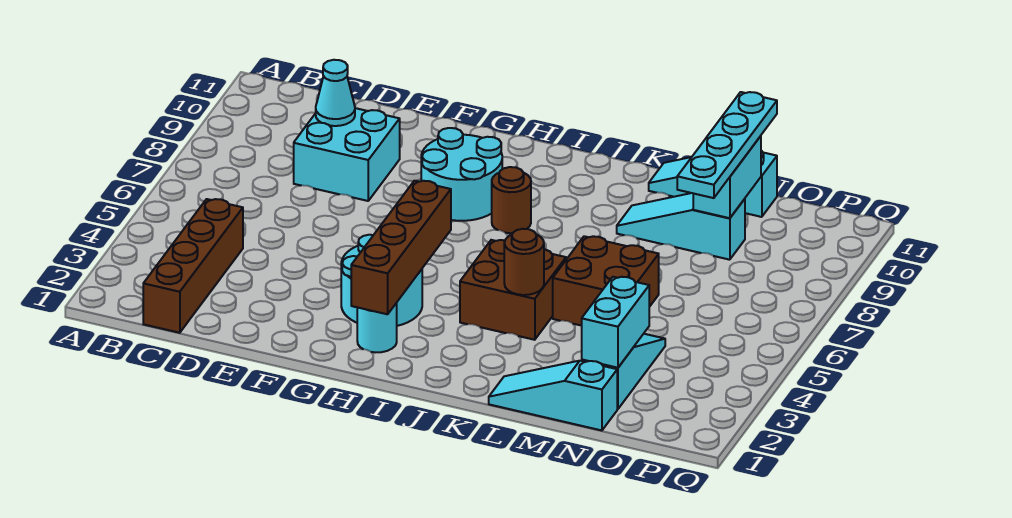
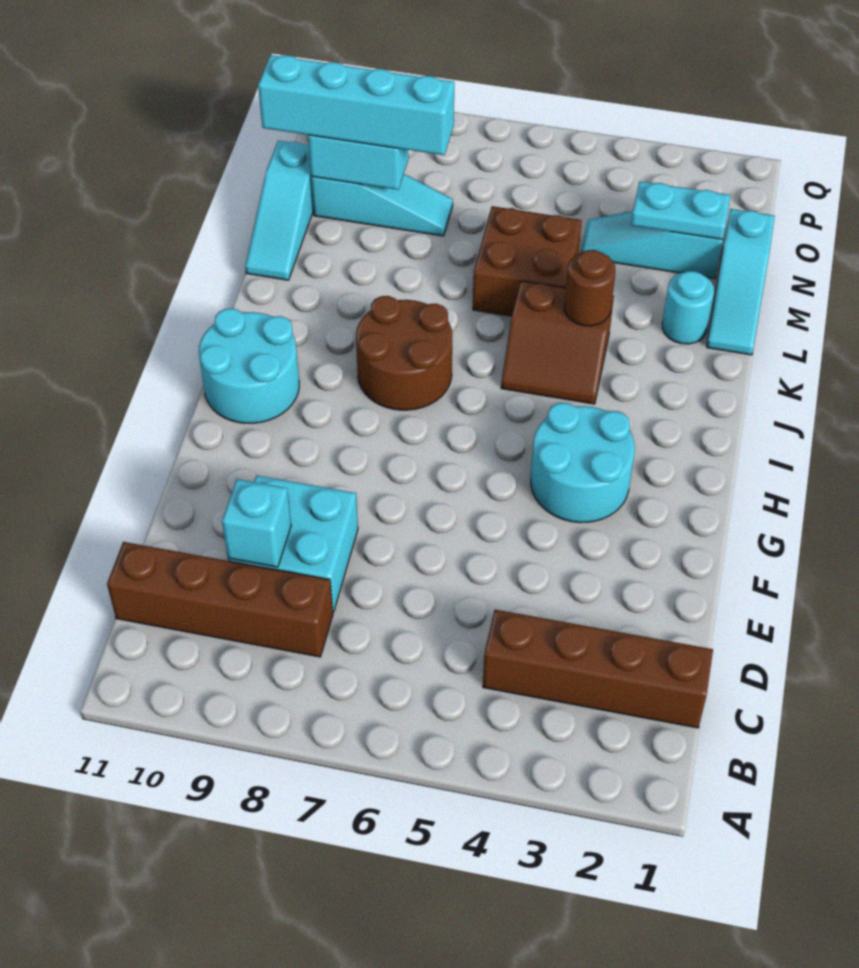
cyan cone D9 level 2 -> cyan brick D9 level 2
cyan round brick G8:H9 level 1 -> cyan round brick H10:I11 level 1
cyan round brick H2 level 1 -> cyan round brick L2 level 1
brown brick H2:H5 level 2 -> brown brick C8:C11 level 1
brown round brick I8 level 1 -> brown round brick I7:J8 level 1
brown brick J4:K5 level 1 -> brown slope J4:K5 level 1 top K
cyan slope L9:N9 level 1 top N -> cyan slope N8:N10 level 1 top 10
cyan brick N2:N3 level 2 -> cyan plate N2:N3 level 2
cyan plate N8:N11 level 3 -> cyan brick N8:N11 level 3

